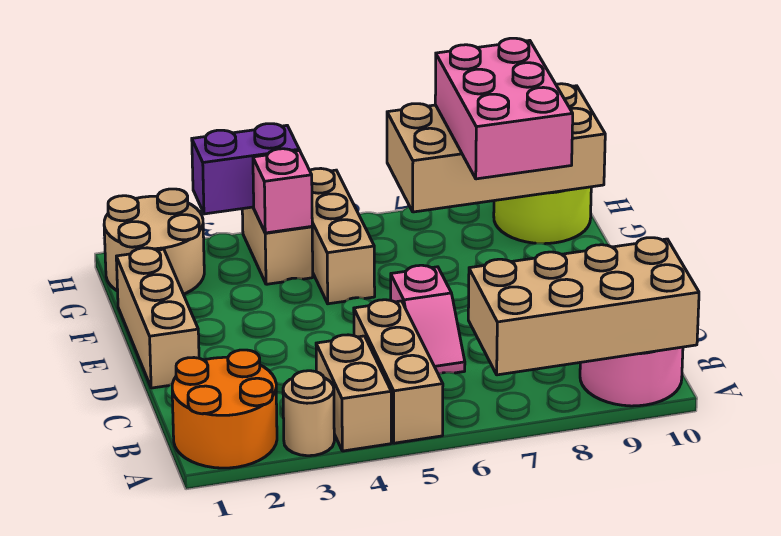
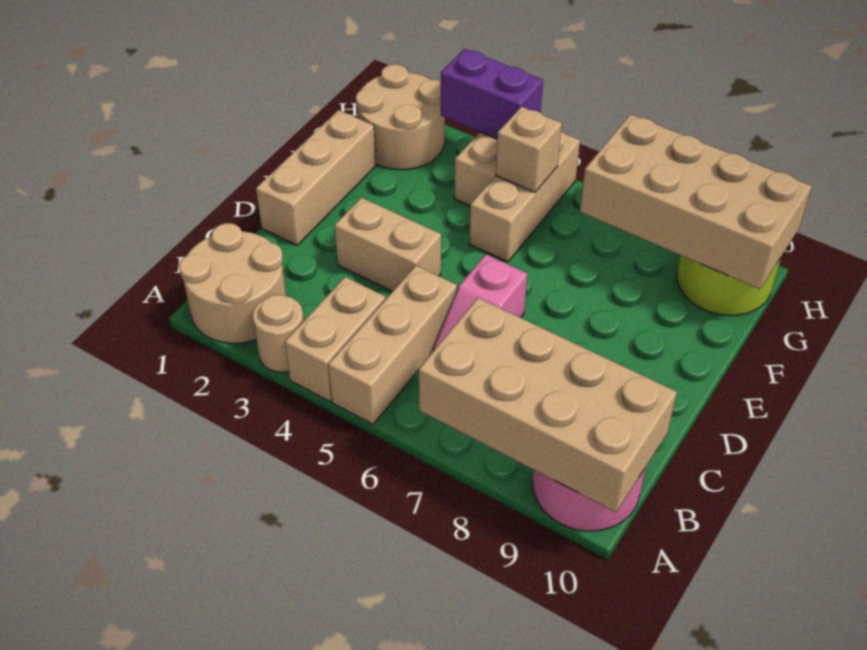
orange round brick A1:B2 level 1 -> tan round brick A1:B2 level 1
none -> tan brick D3:D4 level 1
pink brick F8:H9 level 3 -> none
pink brick G4 level 2 -> none
none -> tan brick G5 level 2

